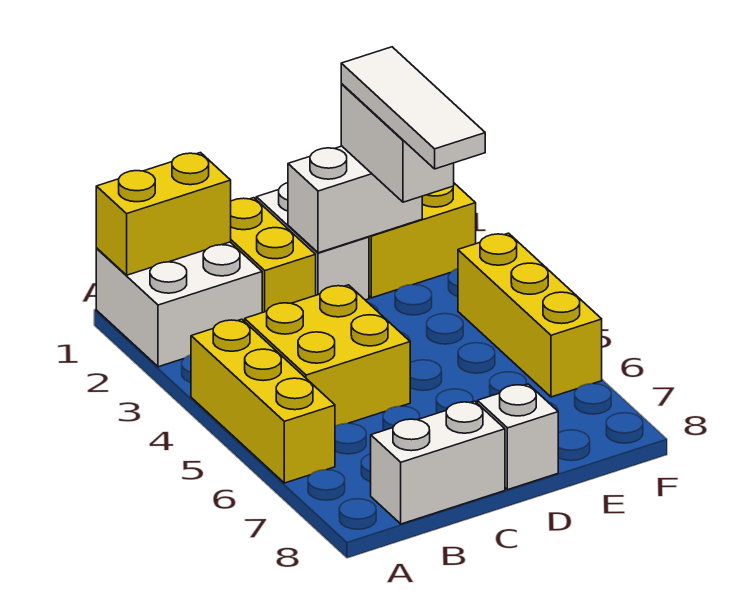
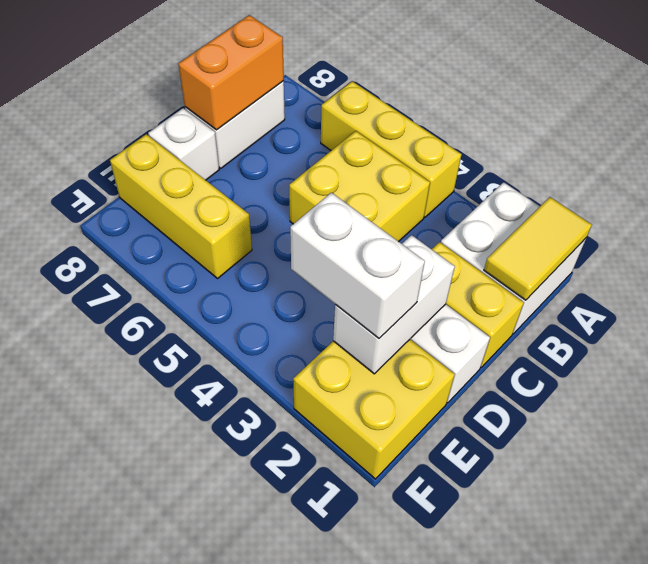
yellow brick A1:B1 level 2 -> yellow tile A1:B1 level 2
none -> orange brick B8:C8 level 2
white tile E2:E4 level 4 -> none
yellow brick F4:F6 level 1 -> yellow brick E6:E8 level 1

